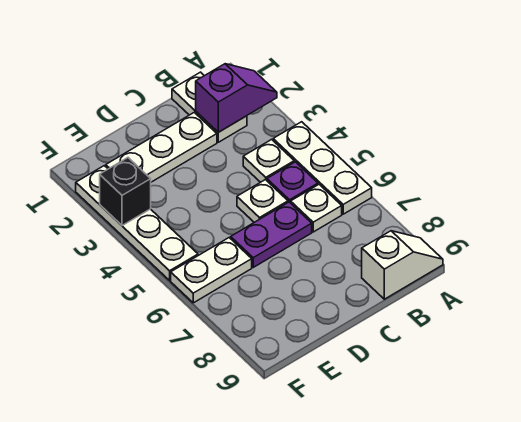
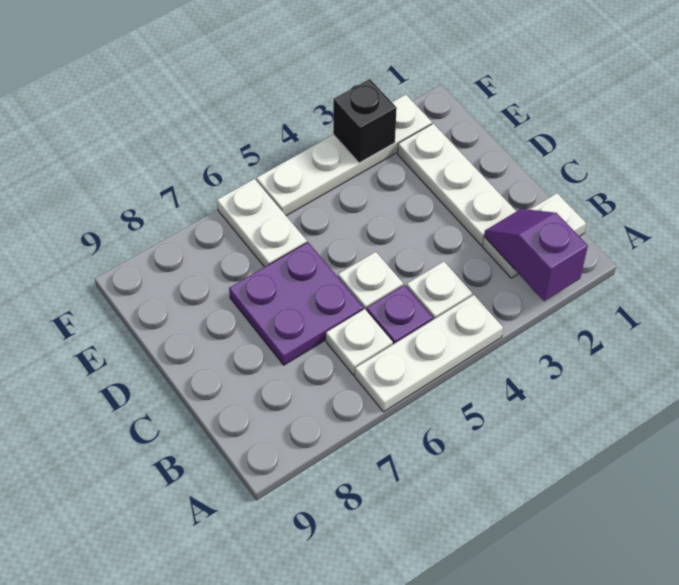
purple slope A2:B2 level 2 top B -> purple slope A2:B2 level 2 top A
white slope A9:B9 level 1 top B -> none
purple plate C6:D6 level 1 -> purple plate C6:D7 level 1

